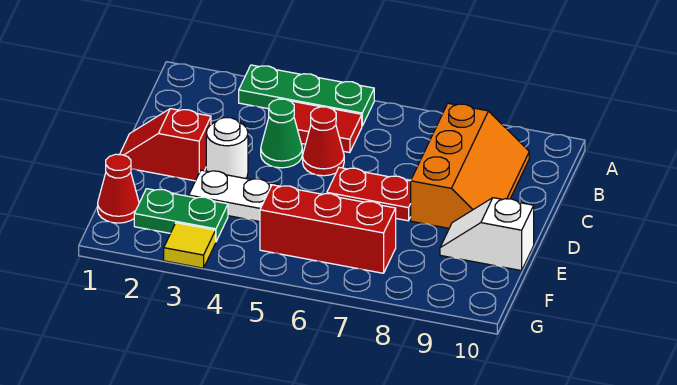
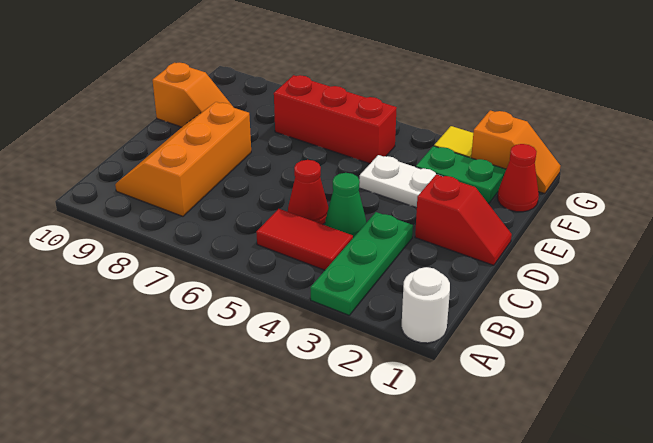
green plate A3:A5 level 1 -> green plate A3:C3 level 1
white round brick D3 level 1 -> white round brick A1 level 1
red plate D6:D7 level 1 -> none
white slope E9:E10 level 1 top 10 -> orange slope E9:E10 level 1 top 10
none -> orange slope G1:G2 level 1 top 2

